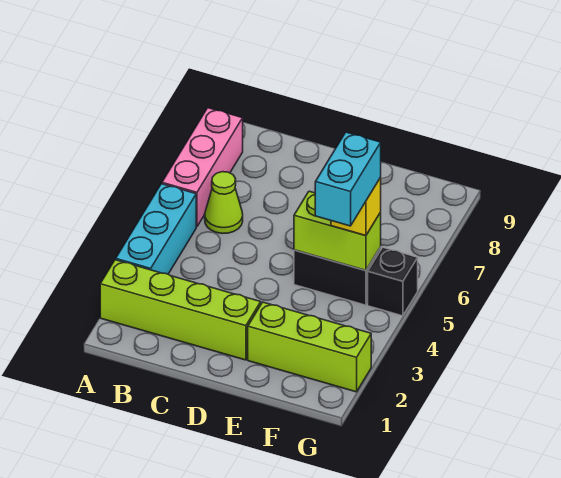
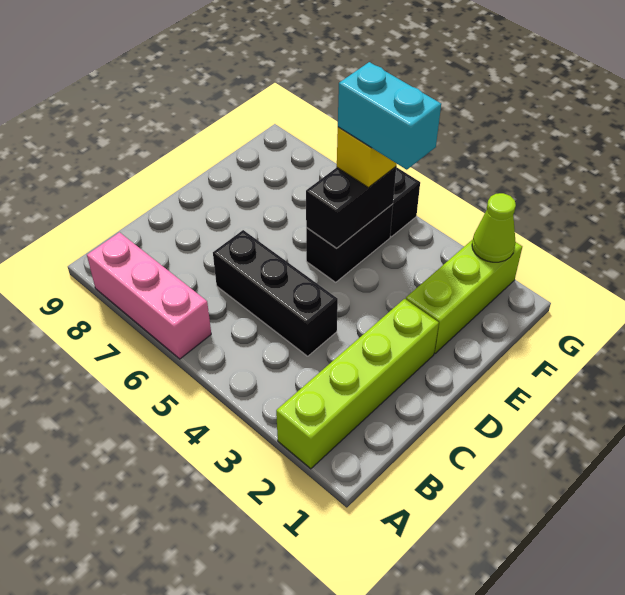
cyan brick A3:A5 level 1 -> none
lime cone B6 level 1 -> lime cone G2 level 2
none -> black brick C4:C6 level 1
lime brick E5:F5 level 2 -> black brick E5:F5 level 2

